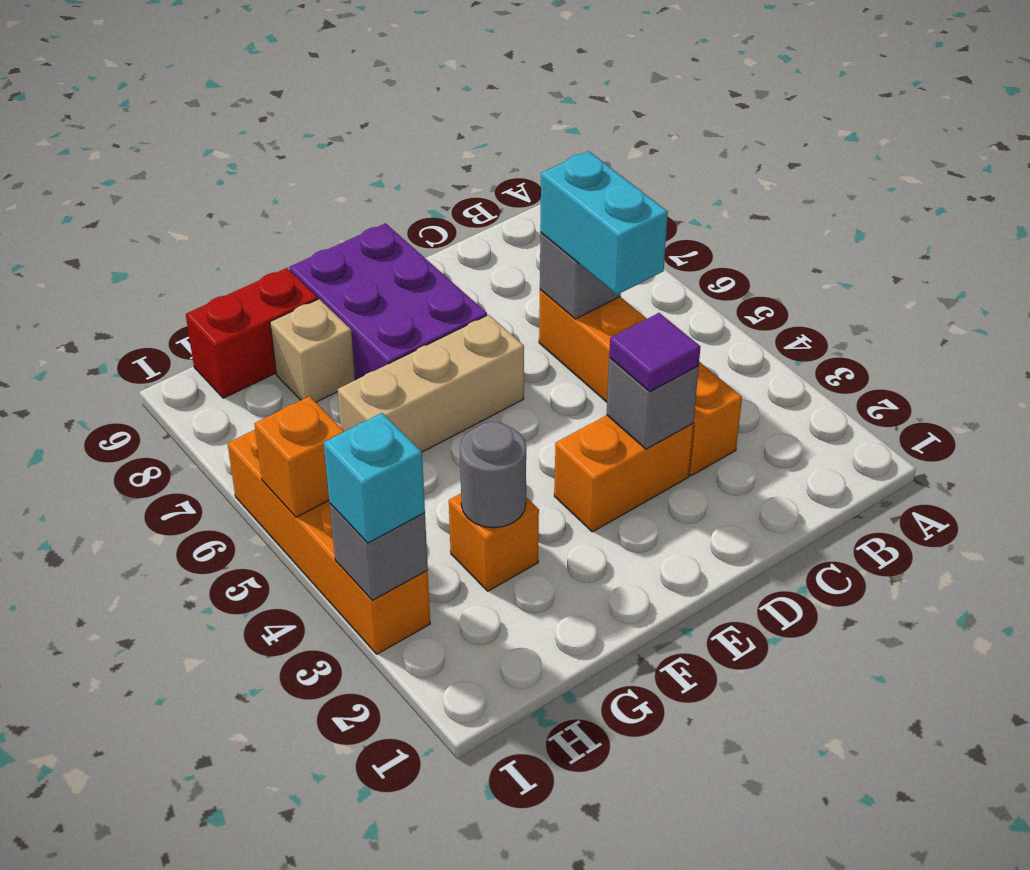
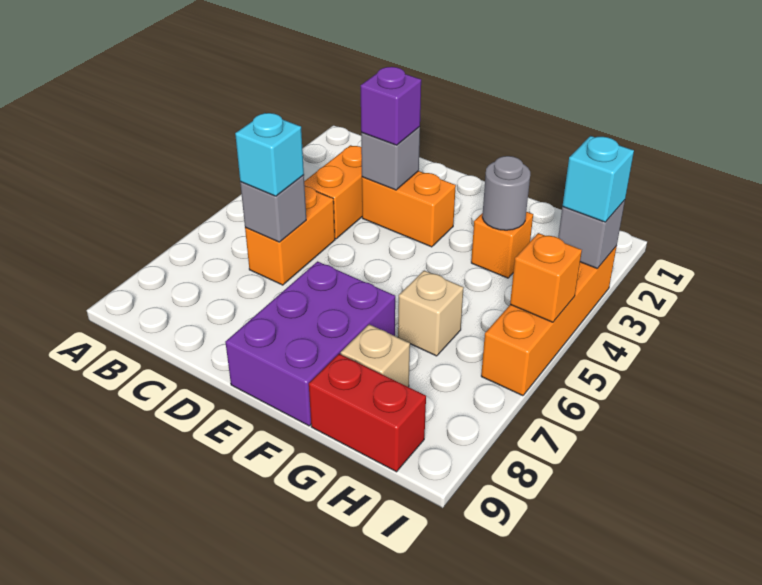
cyan brick C5:C6 level 3 -> cyan brick C6 level 3
purple tile D3 level 3 -> purple brick D3 level 3
tan brick E6:G6 level 1 -> tan brick G6 level 1

